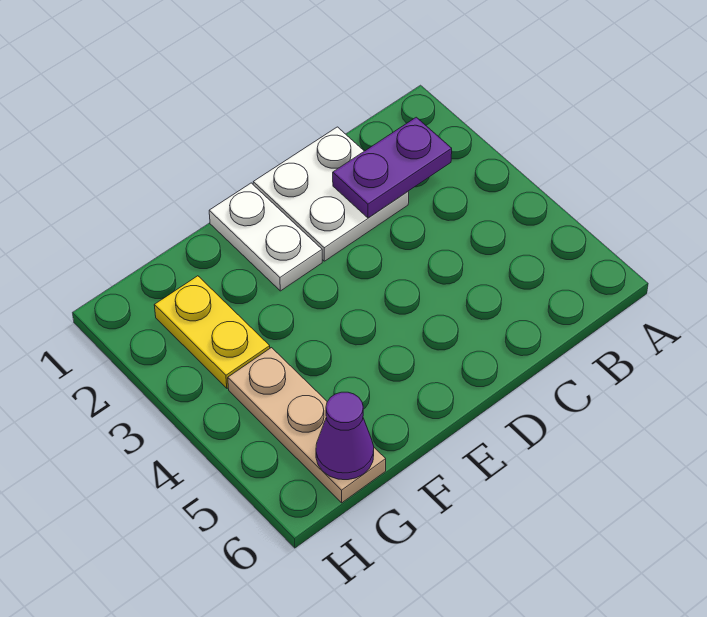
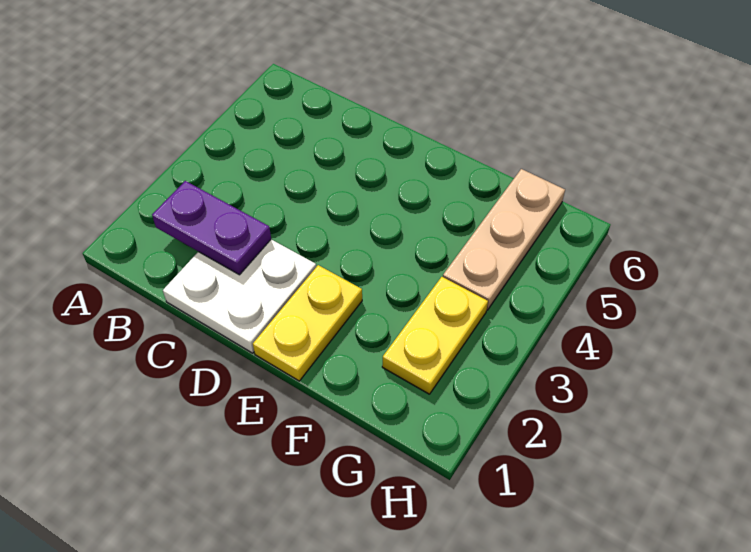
white plate E1:E2 level 1 -> yellow plate E1:E2 level 1
purple cone G6 level 2 -> none

